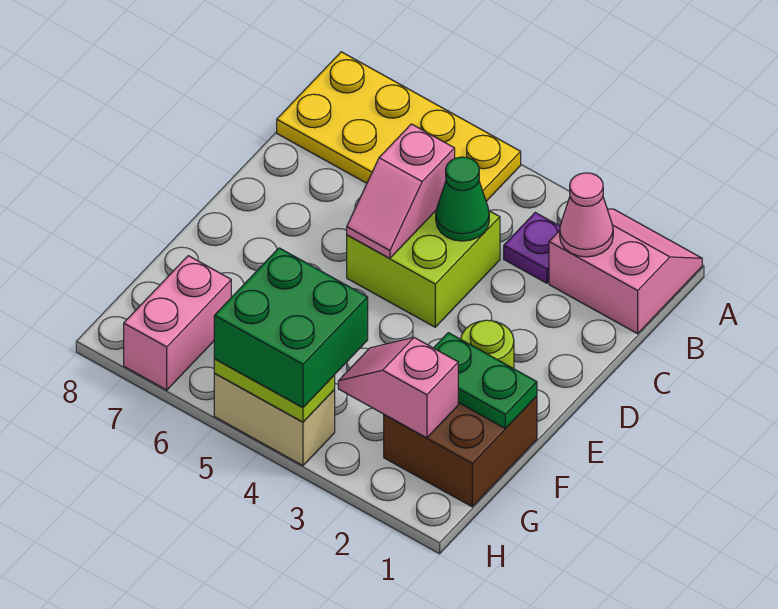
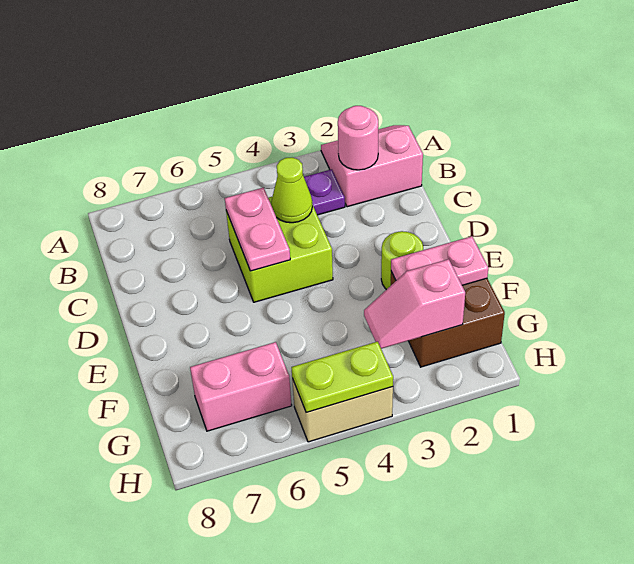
yellow plate A5:B8 level 1 -> none
pink cone B2 level 2 -> pink round brick B2 level 2
green cone C4 level 2 -> lime cone C4 level 2
pink slope C5:D5 level 2 top C -> pink plate C5:D5 level 2
green plate F1:F2 level 2 -> pink plate F1:F2 level 2
green brick G4:H5 level 3 -> none
pink brick G7:H7 level 1 -> pink brick G6:G7 level 1

